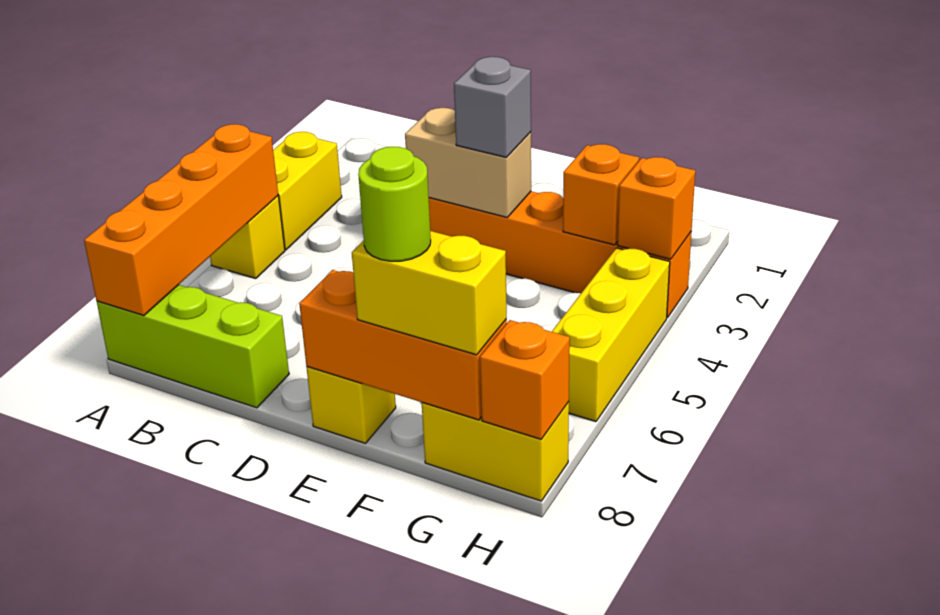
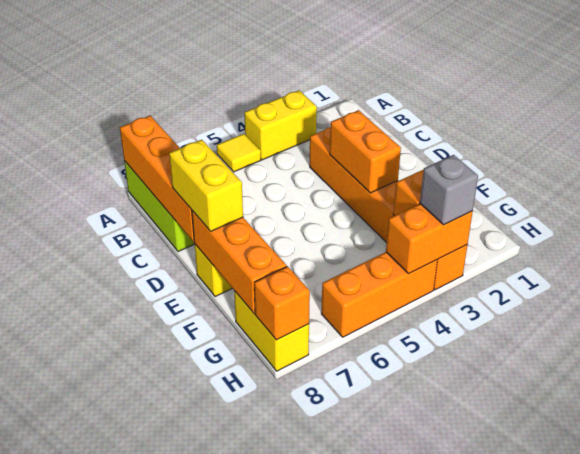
yellow brick A5 level 1 -> yellow tile A5 level 1
orange brick A5:A8 level 2 -> orange brick A8:D8 level 2
tan brick D3:E3 level 2 -> orange brick D3:E3 level 2
grey brick E3 level 3 -> grey brick H3 level 3
yellow brick F8:G8 level 3 -> yellow brick D8:E8 level 3
lime round brick F8 level 4 -> none
orange brick H3 level 2 -> orange brick H3:H4 level 2
yellow brick H4:H6 level 1 -> orange brick H4:H6 level 1

